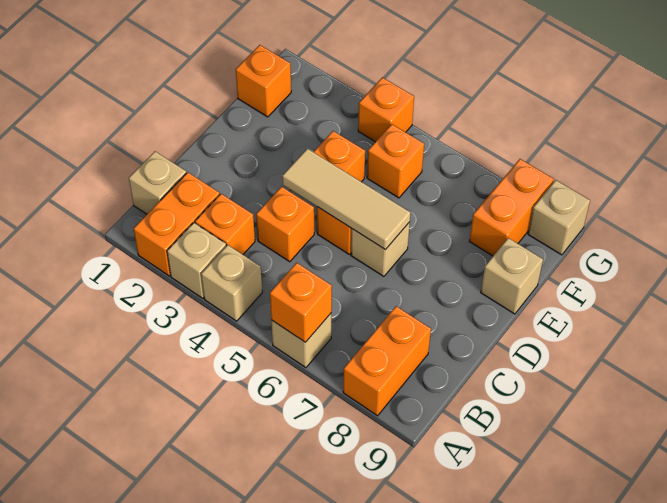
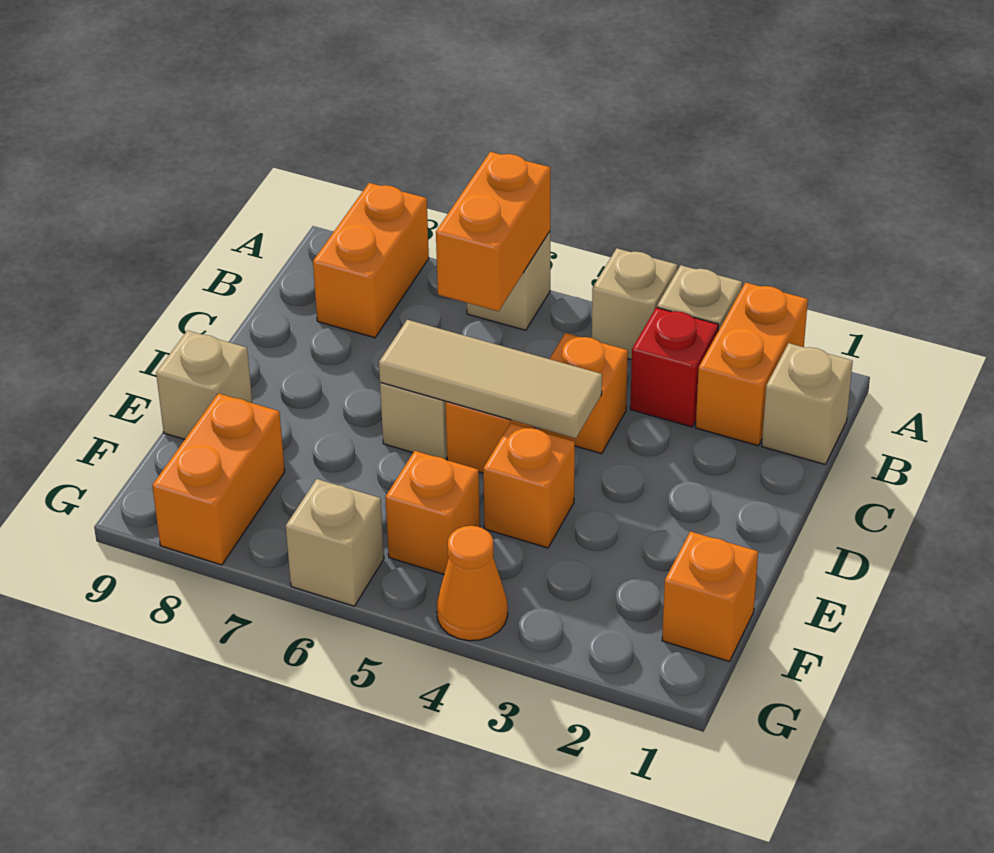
orange brick A6 level 2 -> orange brick A6:B6 level 2
orange brick B3 level 1 -> red brick B3 level 1
orange brick G4 level 1 -> orange cone G4 level 1
tan brick G9 level 1 -> tan brick G6 level 1

